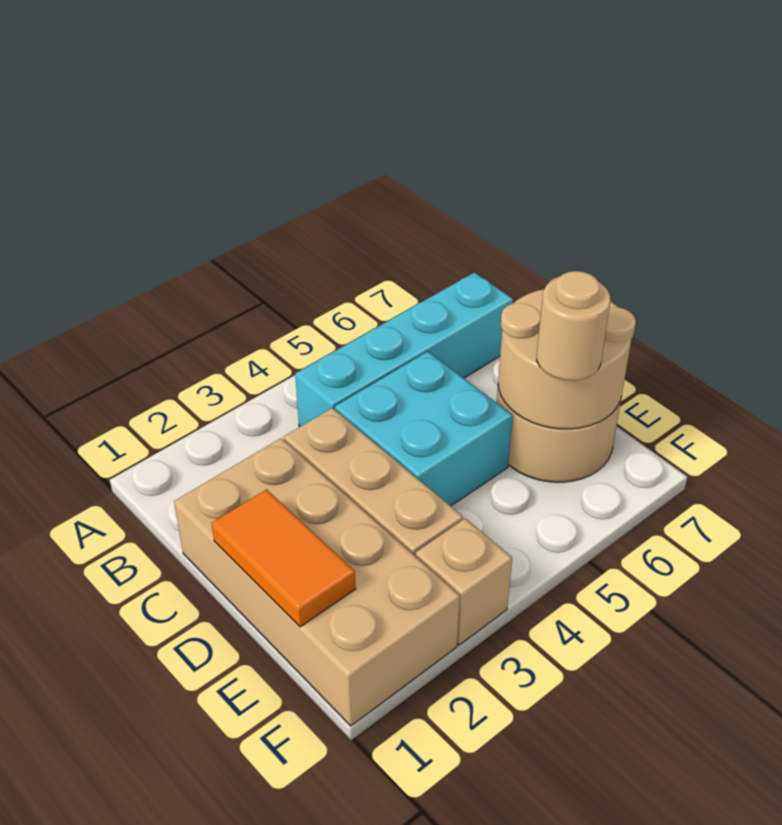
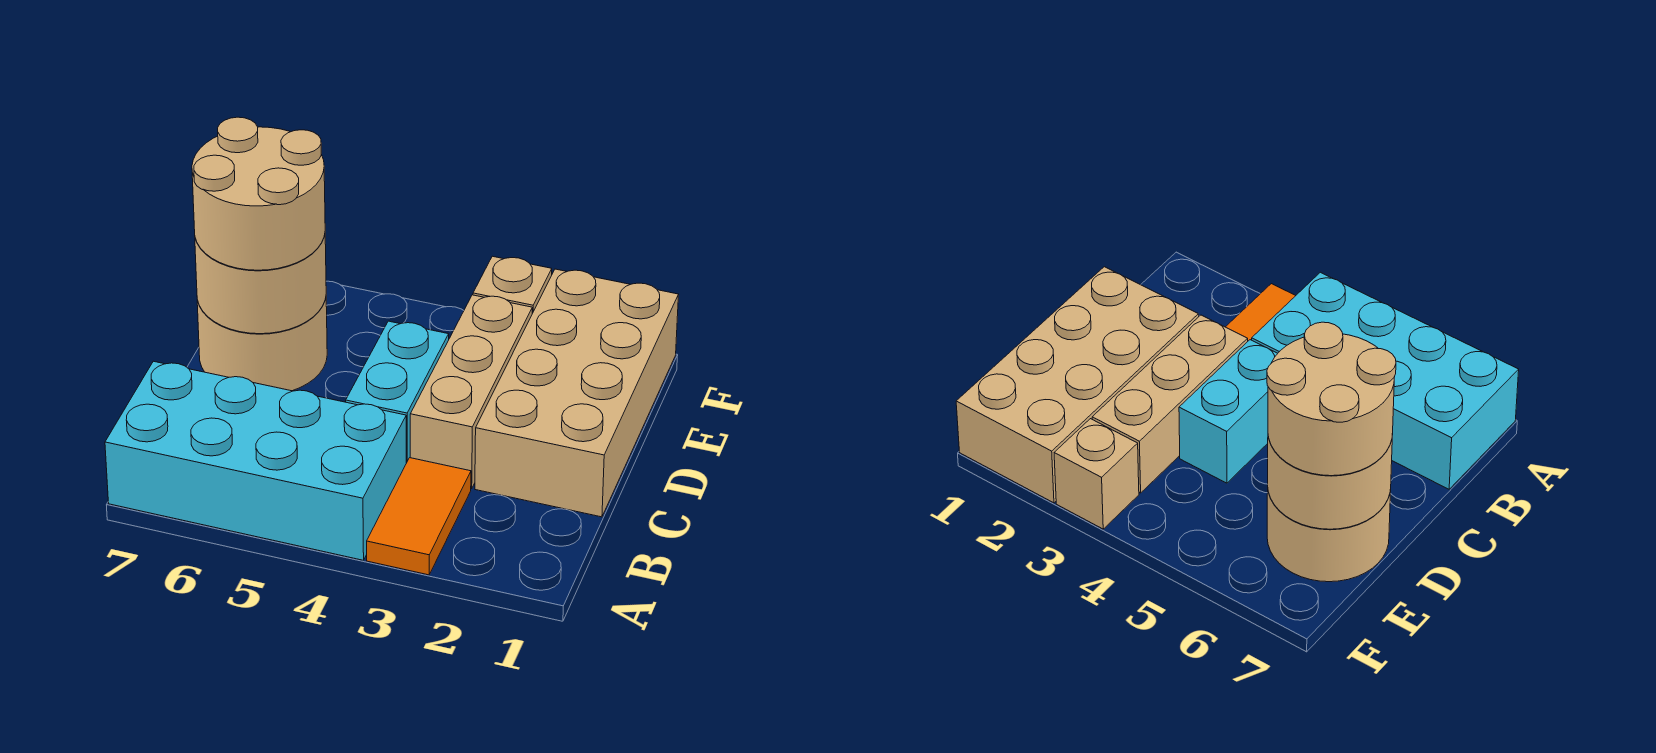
cyan brick B4:B7 level 1 -> cyan brick A4:B7 level 1
cyan brick C4:D5 level 1 -> cyan brick C4:D4 level 1
orange tile D1:E1 level 2 -> orange tile A3:B3 level 1
tan round brick E6 level 3 -> tan round brick D6:E7 level 3

